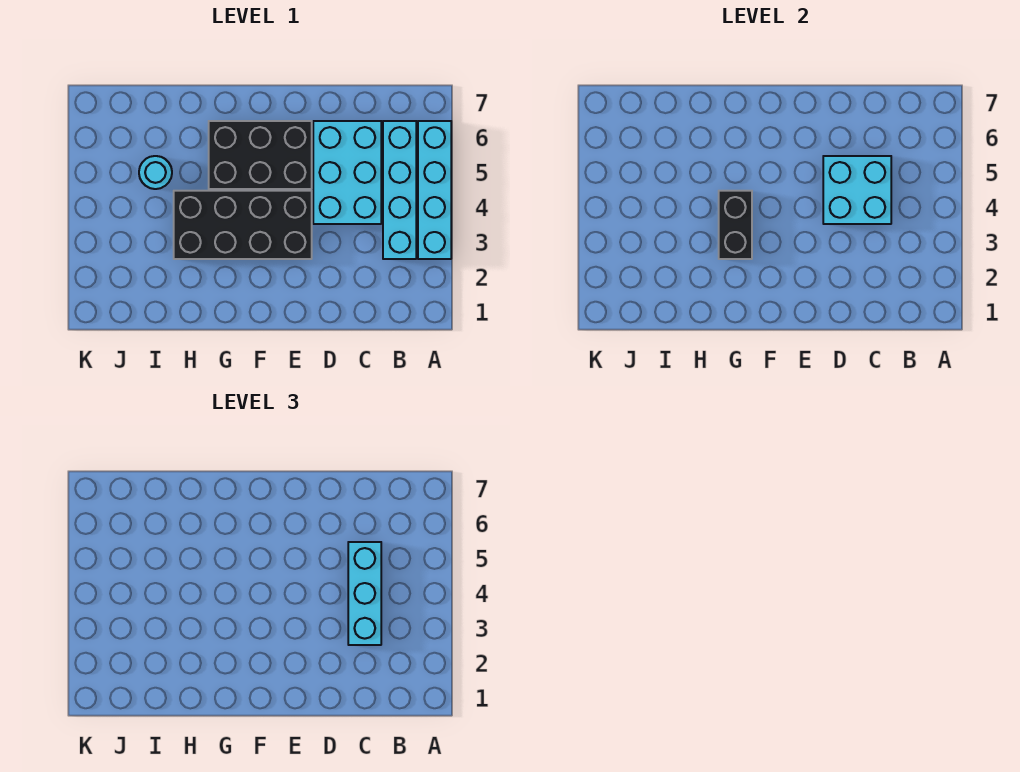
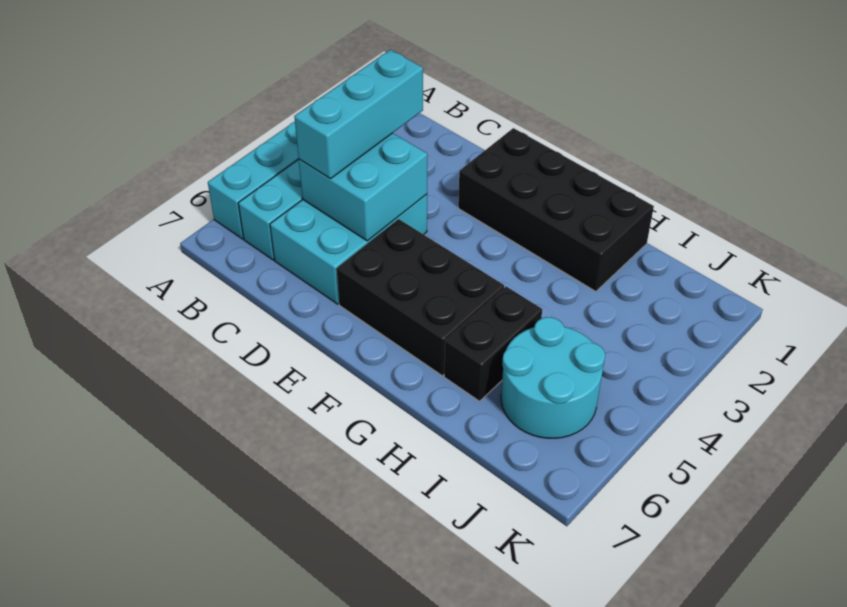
black brick E3:H4 level 1 -> black brick E1:H2 level 1
black brick G3:G4 level 2 -> black brick H5:H6 level 1
cyan round brick I5 level 1 -> cyan round brick I5:J6 level 1

